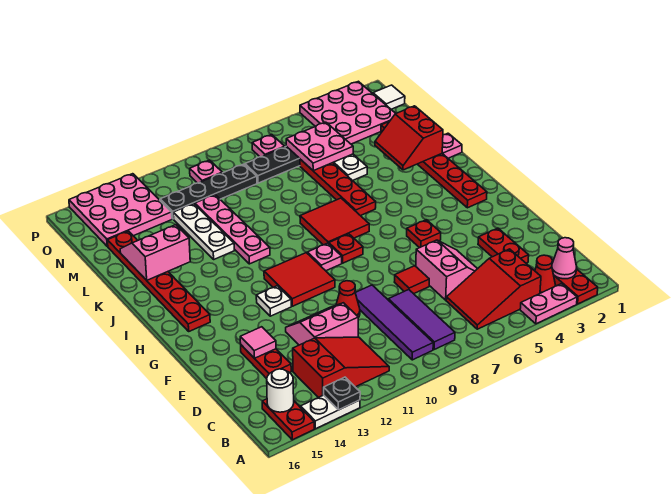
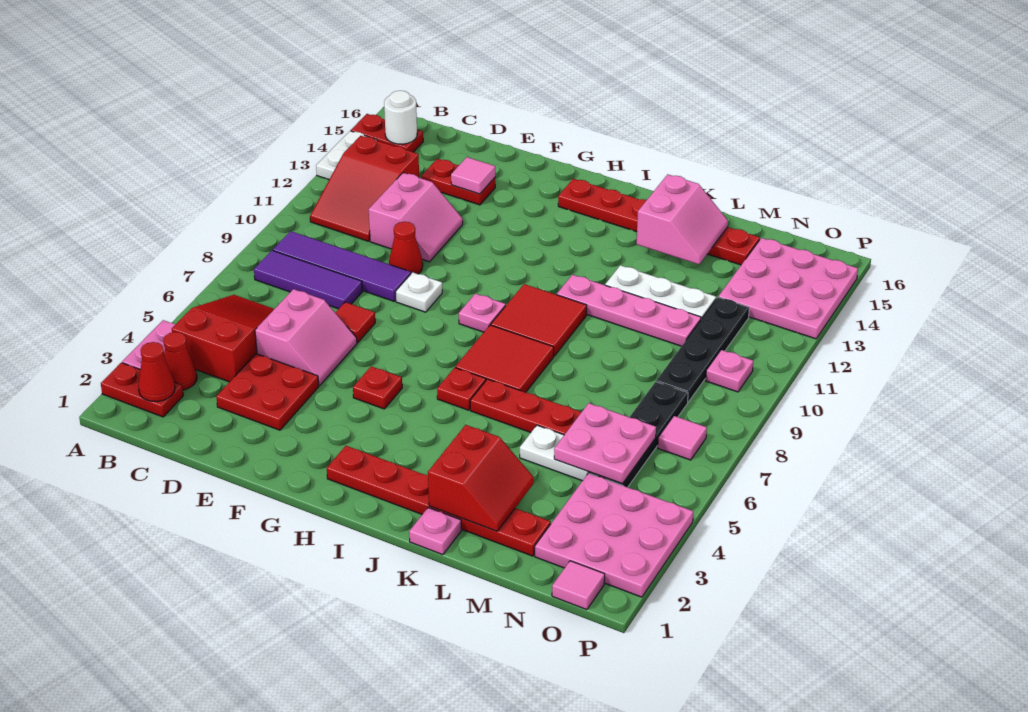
black plate A13 level 2 -> none
pink cone B2 level 2 -> red cone B2 level 2
red plate D3:E3 level 1 -> red plate D3:E4 level 1
pink slope D5:E6 level 1 top 6 -> pink slope D5:E6 level 1 top D
red tile G10:H11 level 1 -> red tile I9:J10 level 1
white plate G12 level 1 -> white plate F9 level 1
red plate H8 level 1 -> red plate I6 level 1
red slope K2:L3 level 2 top 2 -> red slope K2:L3 level 2 top K
white tile O1 level 1 -> pink tile O1 level 1
pink plate O7 level 1 -> pink tile O7 level 1

